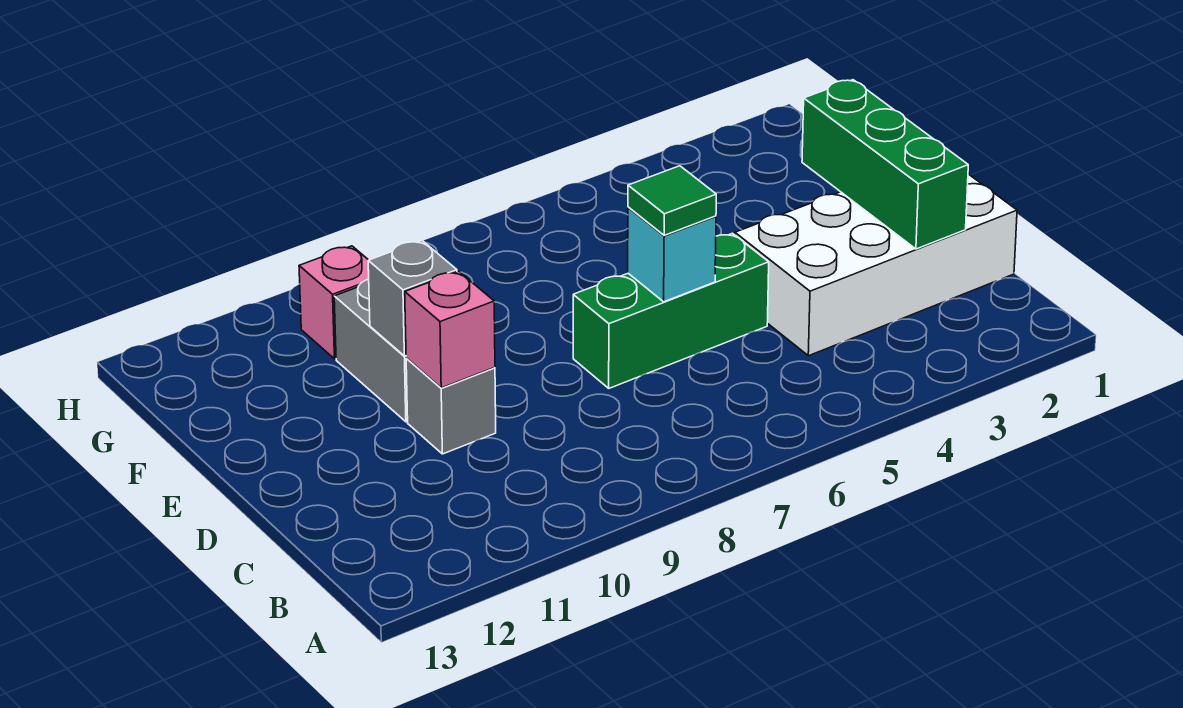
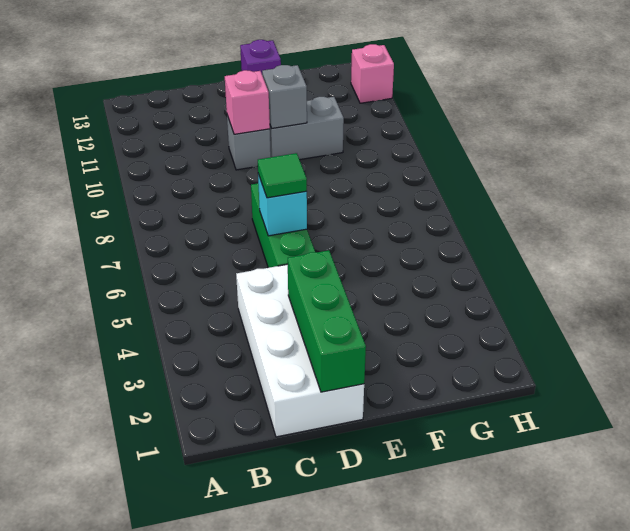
green brick C2:E2 level 2 -> green brick D1:D3 level 2
none -> purple brick E13 level 1
pink brick G10 level 1 -> pink brick H12 level 1

